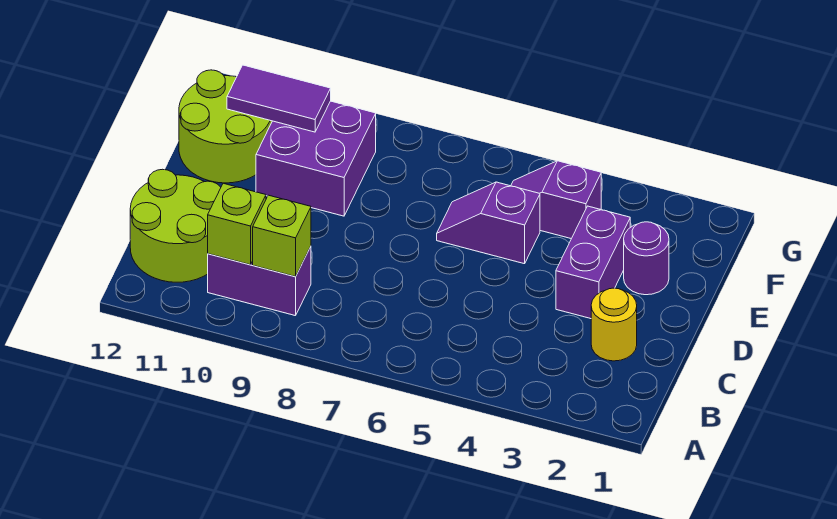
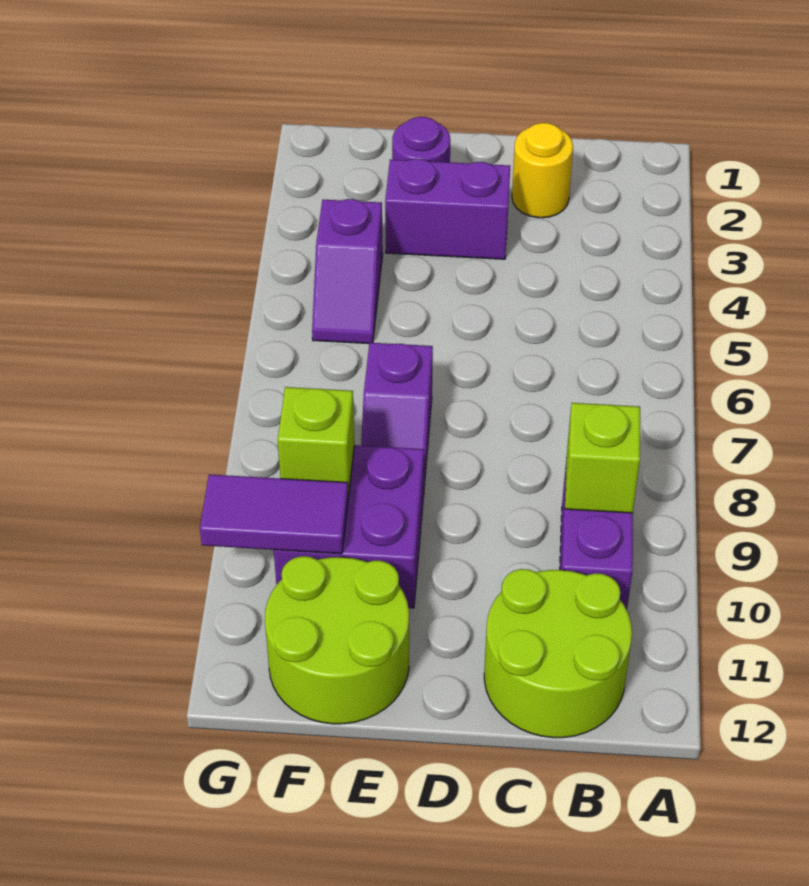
lime brick B10 level 2 -> lime brick F9 level 2
purple slope E5:E6 level 1 top 5 -> purple slope E7:E8 level 1 top 7
purple tile F10:F11 level 2 -> purple tile F10:G10 level 2

